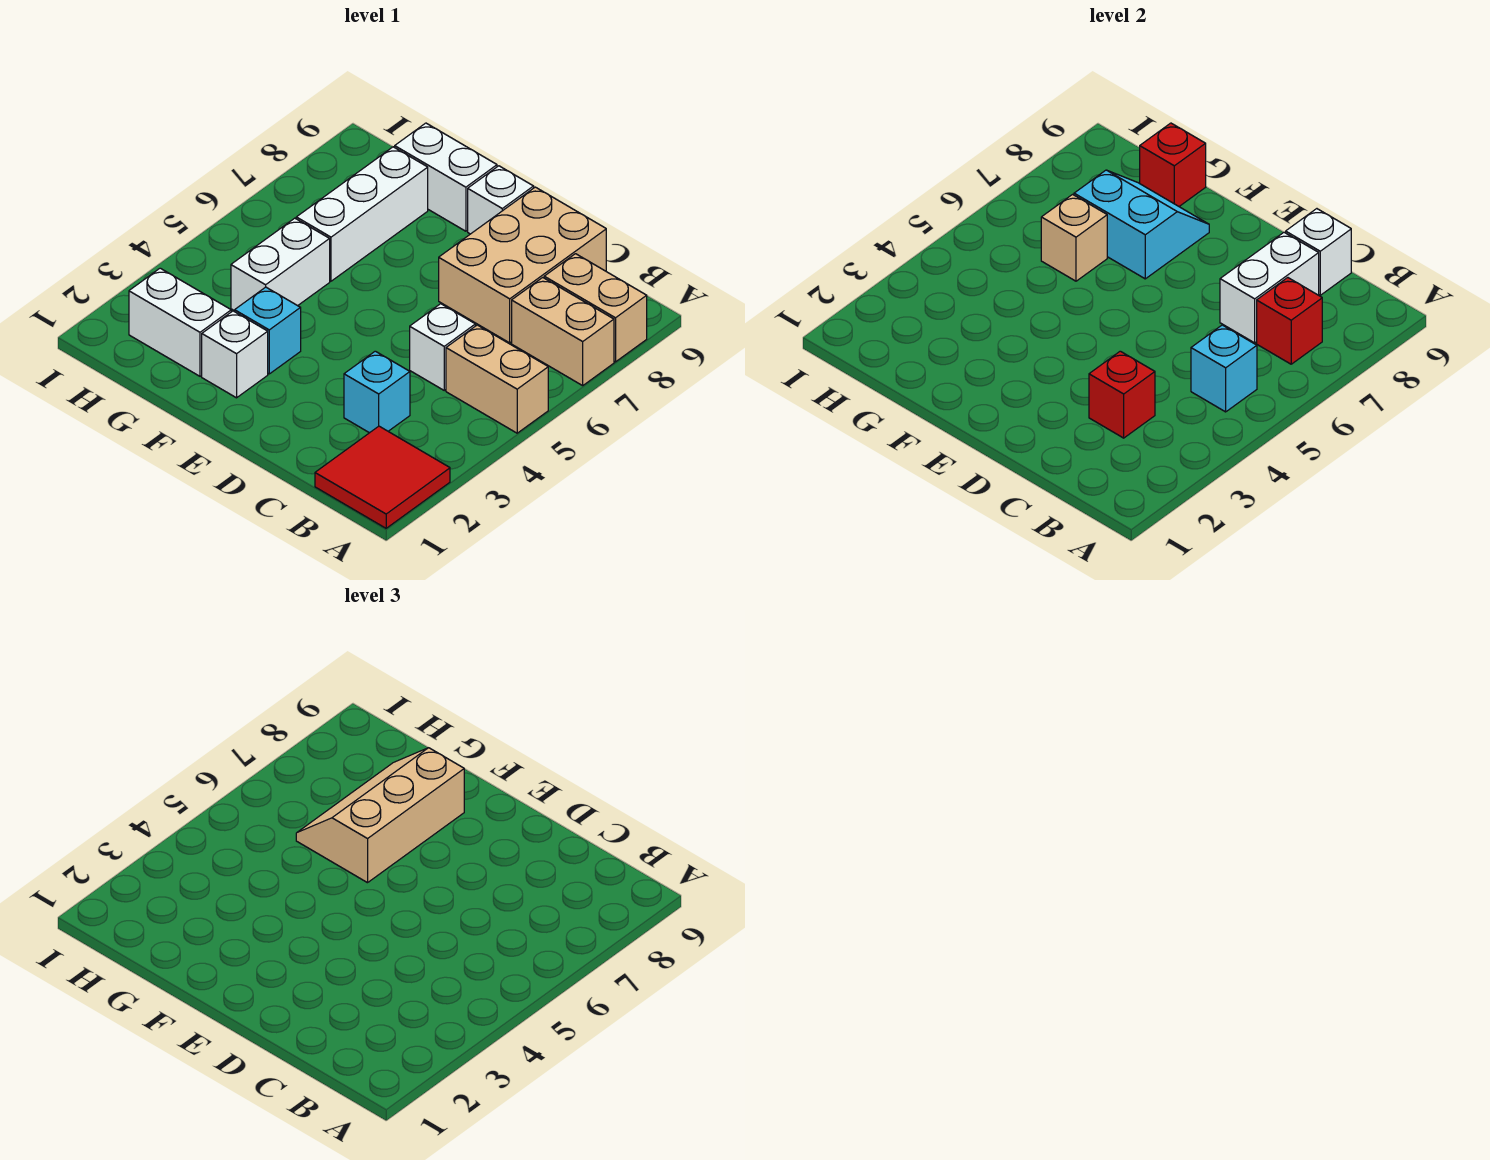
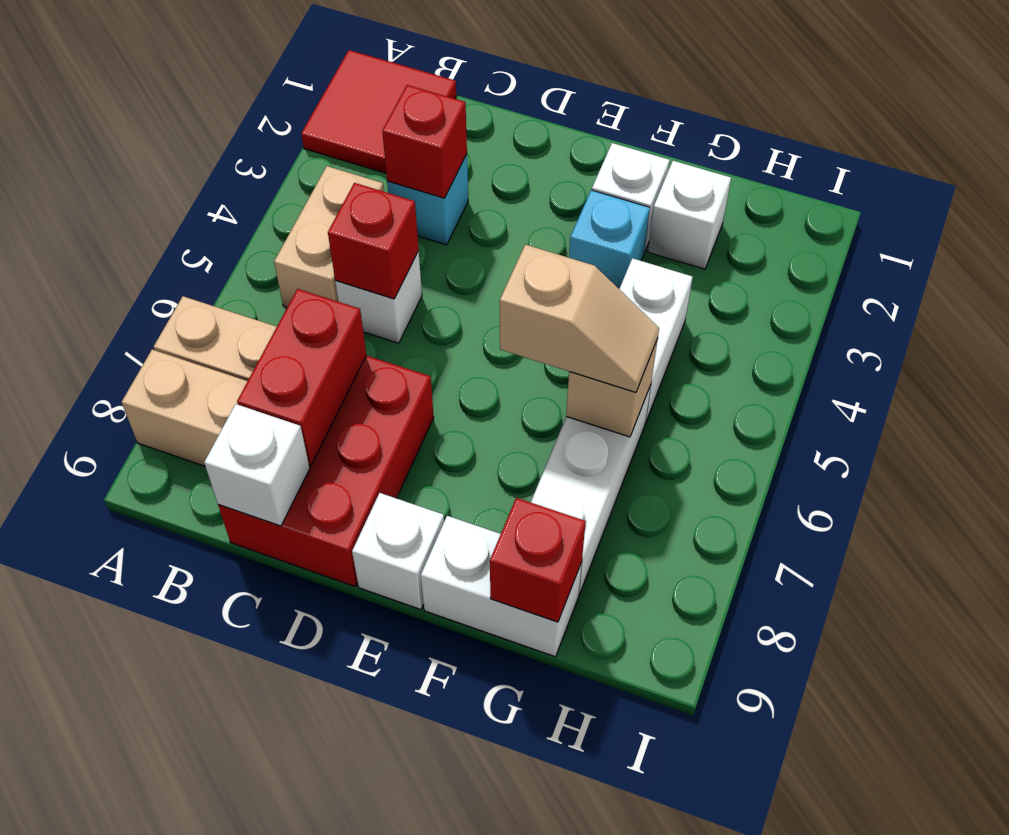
tan brick A5:B5 level 1 -> tan brick B4:B5 level 1
cyan brick B5 level 2 -> none
red brick B7 level 2 -> red brick C5 level 2
tan brick C7:D9 level 1 -> red brick C7:D9 level 1
white brick C7:C8 level 2 -> red brick C7:C8 level 2
tan slope F6:G8 level 3 top F -> tan slope F6:G6 level 3 top F
cyan slope F7:G8 level 2 top 7 -> none
white brick G2:H2 level 1 -> white brick G2 level 1

